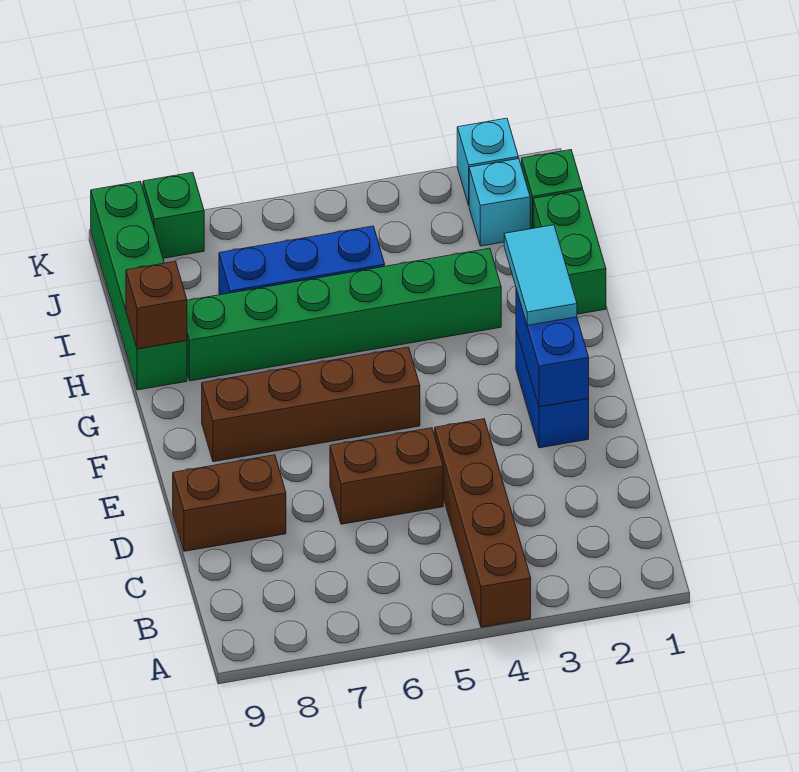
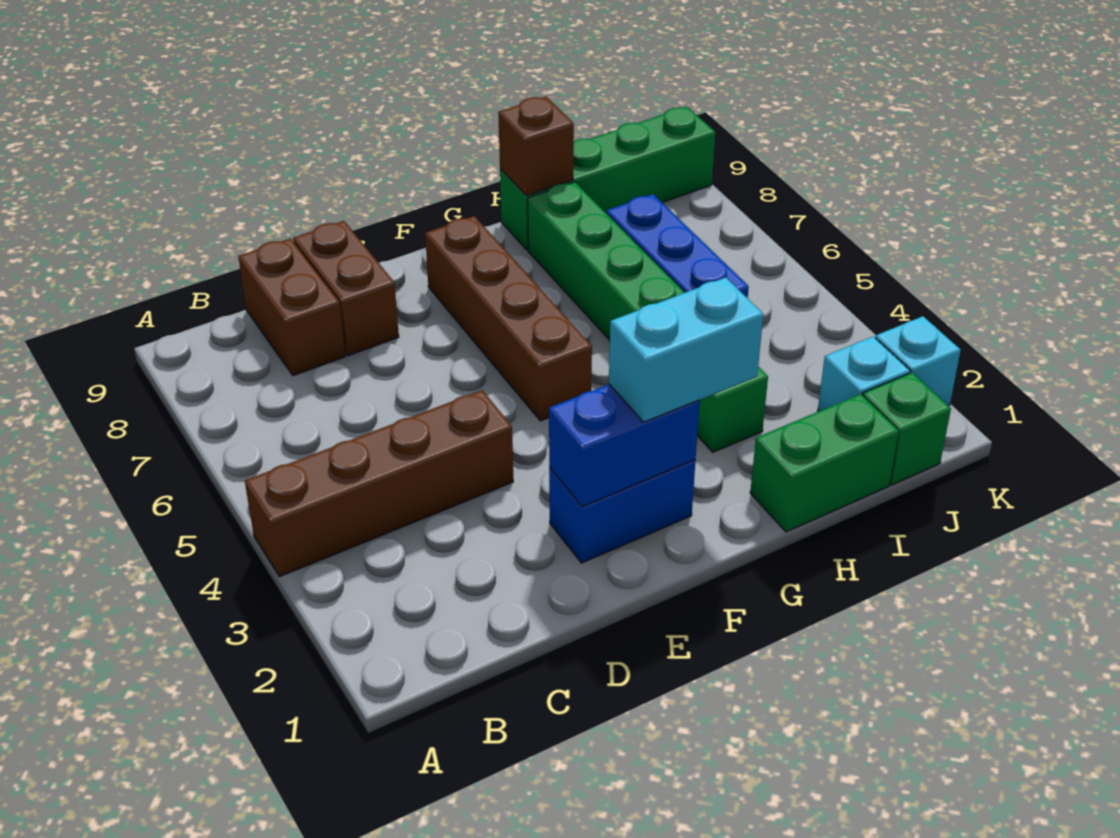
brown brick D5:D6 level 1 -> brown brick C8:C9 level 1
cyan tile F2:G2 level 3 -> cyan brick F2:G2 level 3
green brick K8 level 1 -> none

